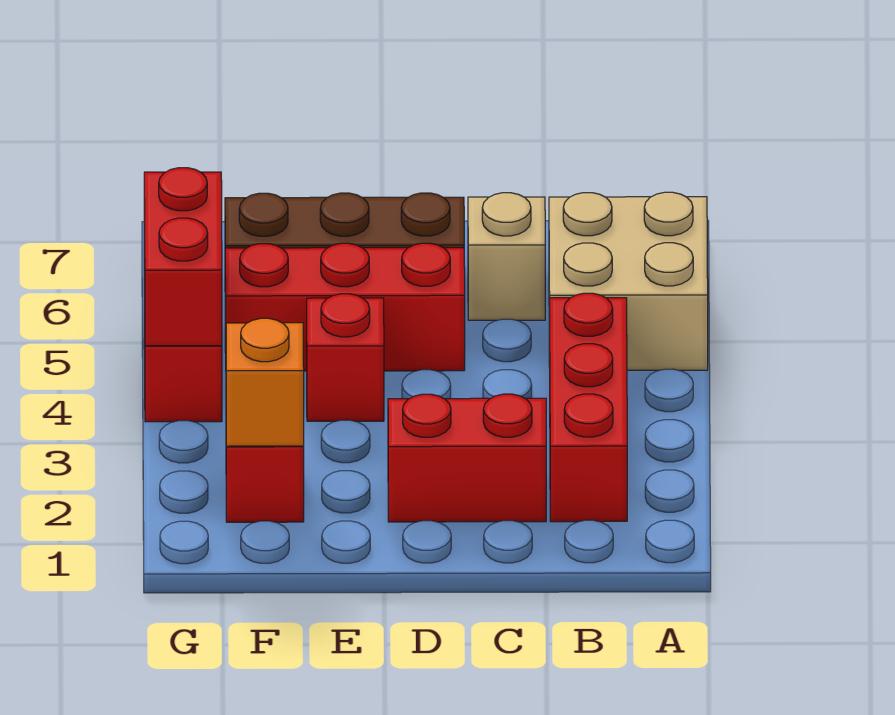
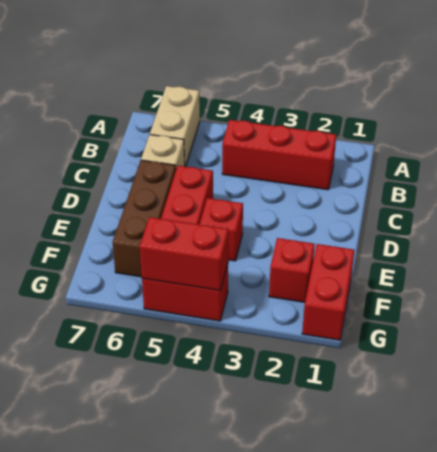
tan brick A5:B6 level 1 -> tan brick A6:B6 level 1
red brick C2:D2 level 1 -> red brick F1:G1 level 1
orange brick F2 level 2 -> none

